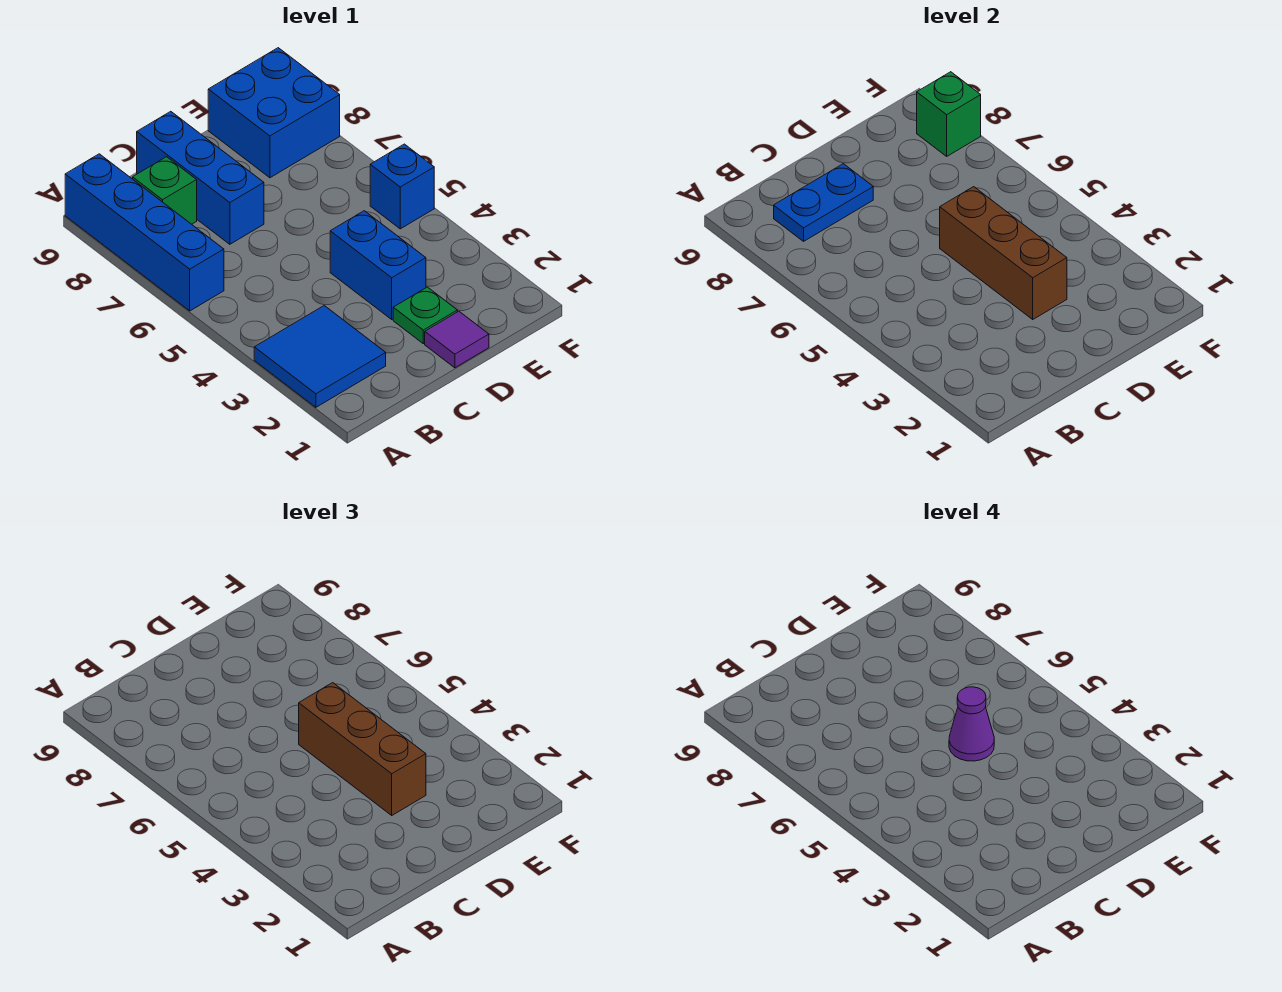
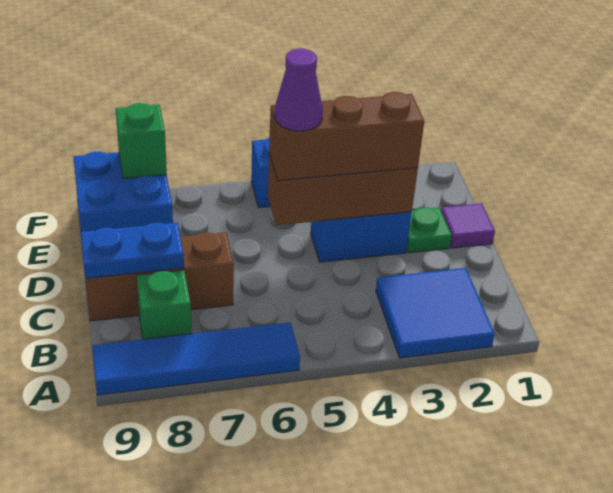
blue brick A6:A9 level 1 -> blue tile A6:A9 level 1
blue plate B8:C8 level 2 -> blue plate C8:C9 level 2
blue brick C7:C9 level 1 -> brown brick C7:C9 level 1

